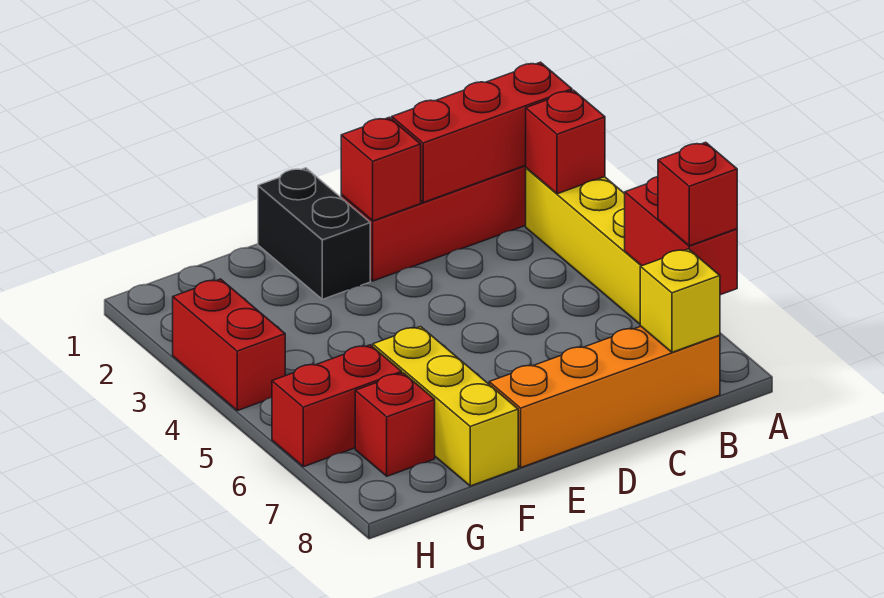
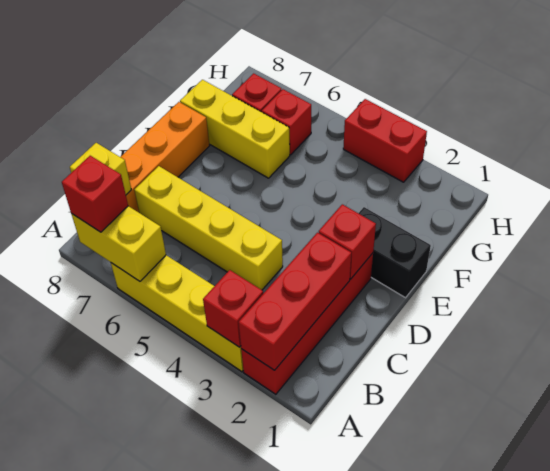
red brick A6:A7 level 2 -> yellow brick A6:A7 level 2
none -> yellow brick C4:C7 level 1
red brick G6:H6 level 1 -> red brick G6 level 1

